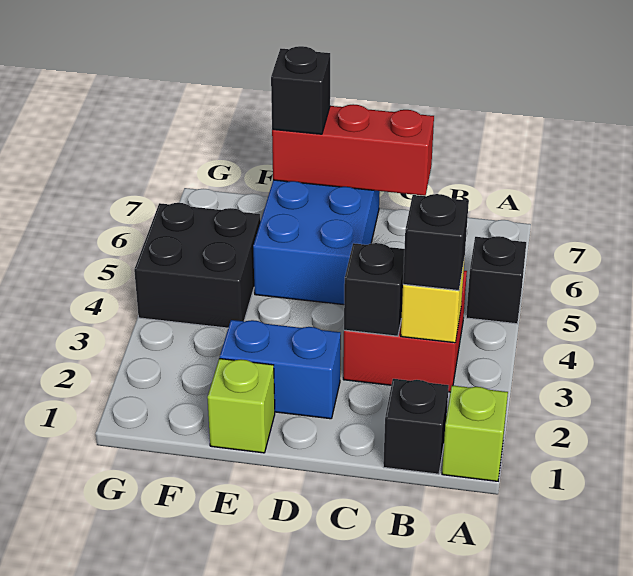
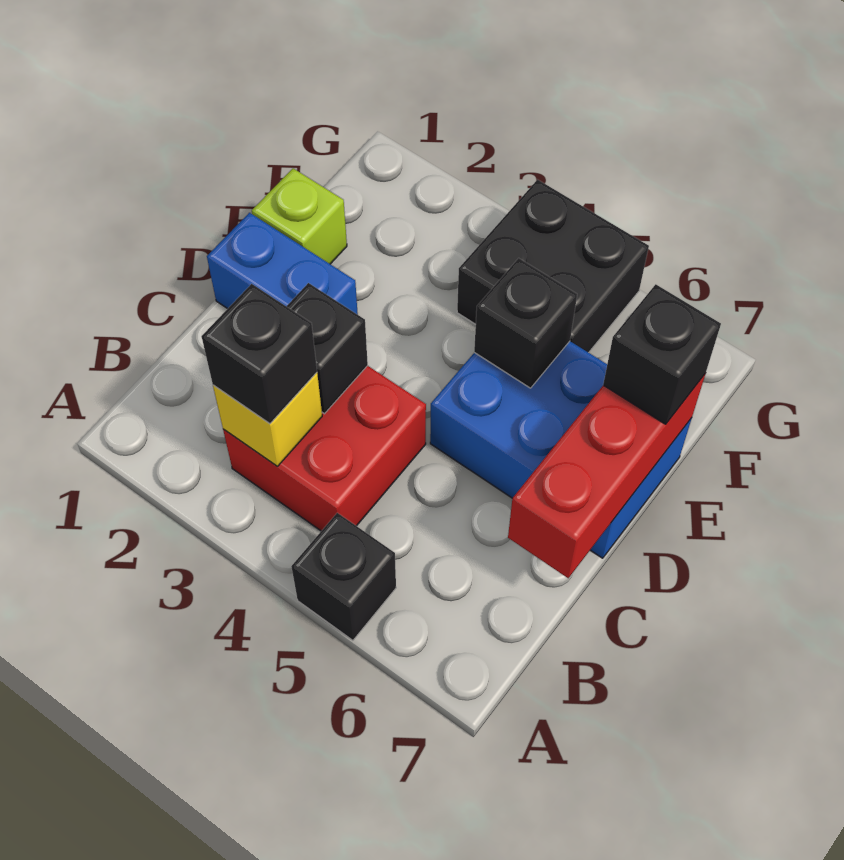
lime brick A1 level 1 -> none
black brick B1 level 1 -> black brick E5 level 2
blue brick D2:E2 level 1 -> blue brick D1:D2 level 1

